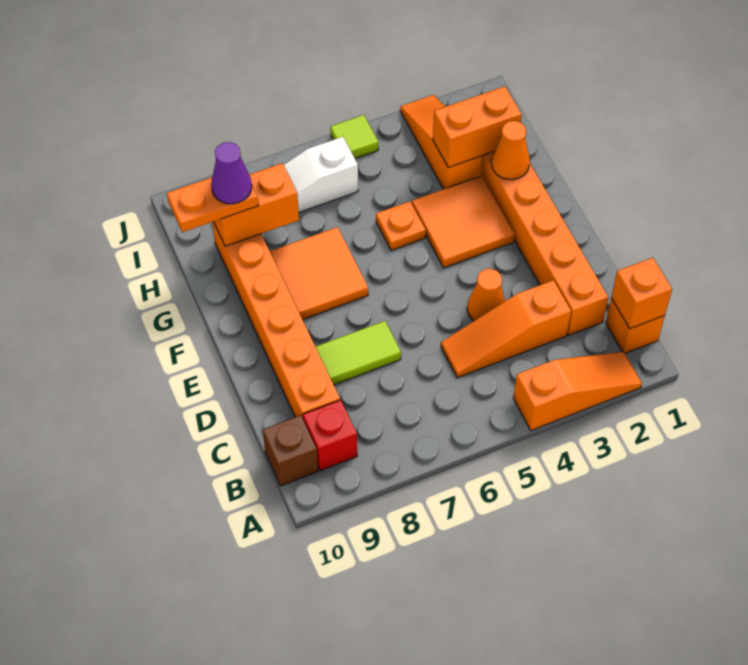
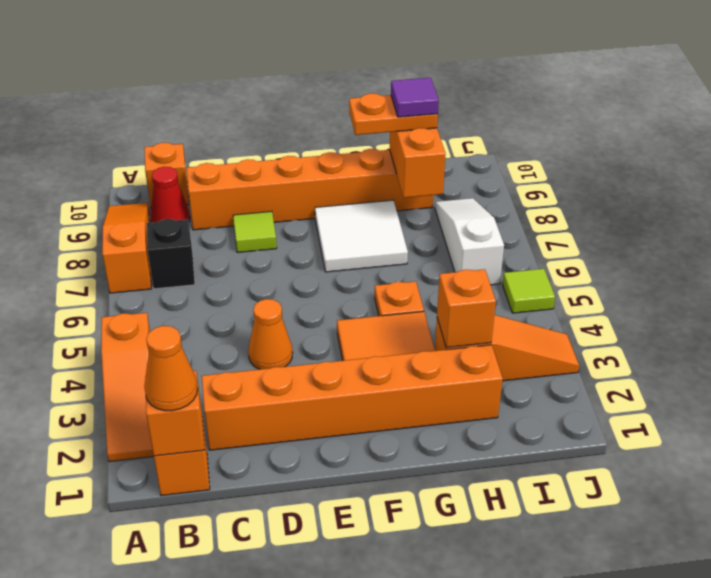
none -> black brick B7 level 1
red brick B9 level 1 -> red cone B9 level 1
brown brick B10 level 1 -> orange brick B10 level 1
orange slope C3:C5 level 1 top 3 -> orange slope A7:A9 level 1 top 7
lime tile D7:D8 level 1 -> lime tile D8 level 1
orange tile F7:G8 level 1 -> white tile F7:G8 level 1
orange cone G2 level 2 -> orange cone B1 level 3
orange brick H2:H3 level 2 -> orange brick H3 level 2
orange plate H9:H10 level 3 -> orange plate G9:H9 level 3
purple cone H9 level 4 -> purple tile H9 level 4

